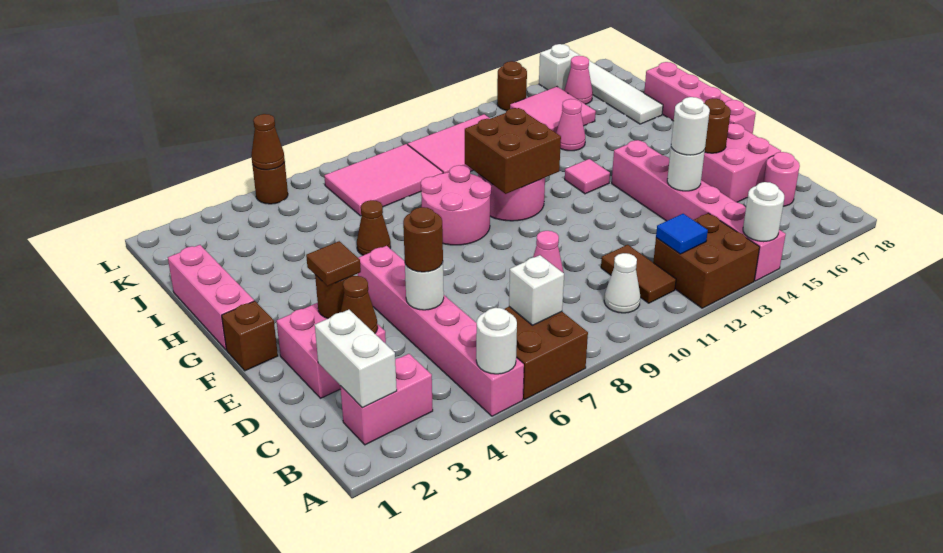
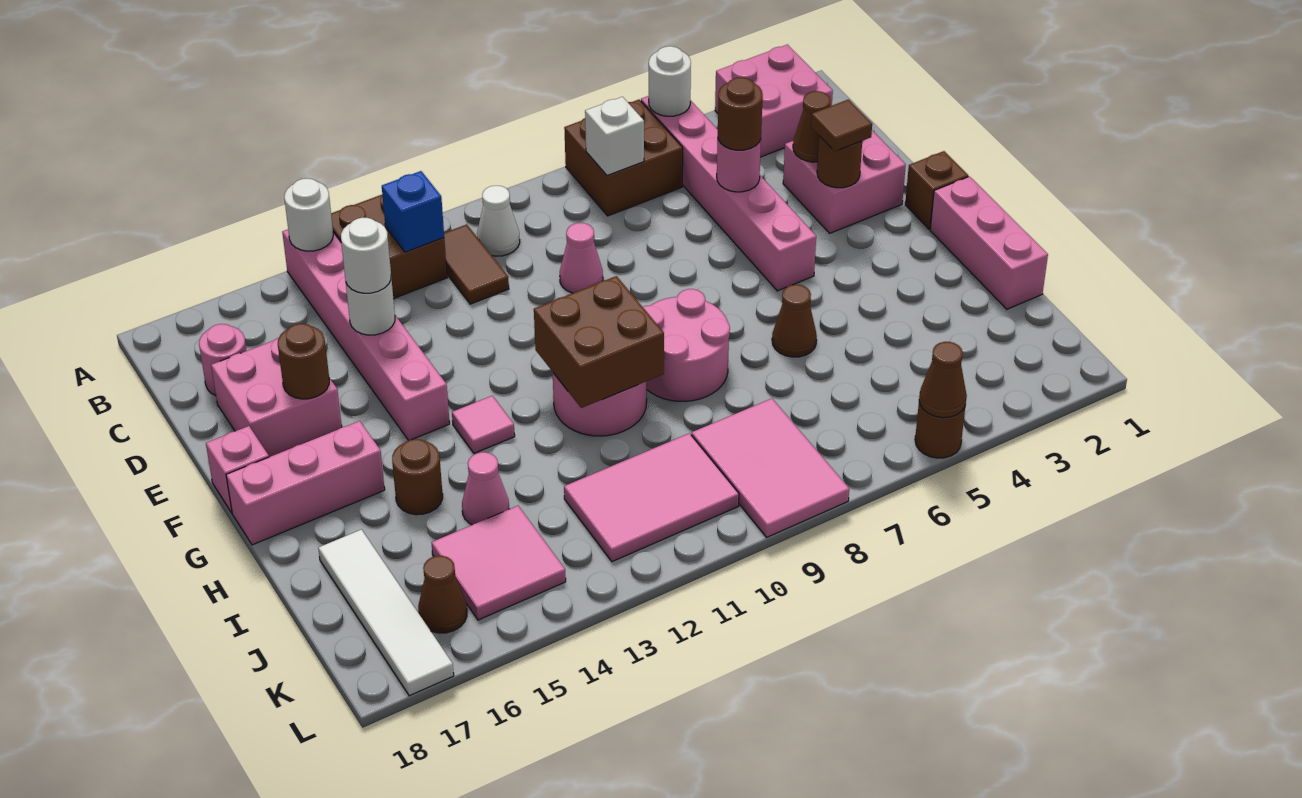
pink brick B2:B3 level 1 -> pink brick A2:B3 level 1
white brick B2:C2 level 2 -> none
blue tile B12 level 2 -> blue brick B12 level 2
white round brick D5 level 2 -> pink round brick D5 level 2
pink brick G18:I18 level 1 -> pink brick G16:G18 level 1
pink tile J7:K9 level 1 -> pink tile J8:L9 level 1
pink cone K16 level 1 -> brown cone K16 level 1
brown round brick L14 level 1 -> brown round brick H15 level 1
white brick L16 level 1 -> none

